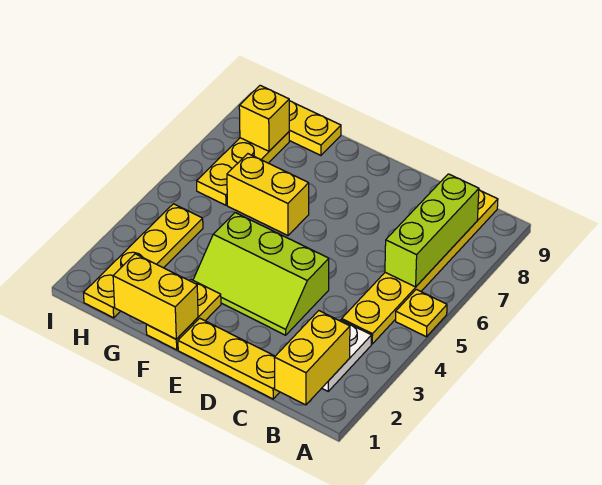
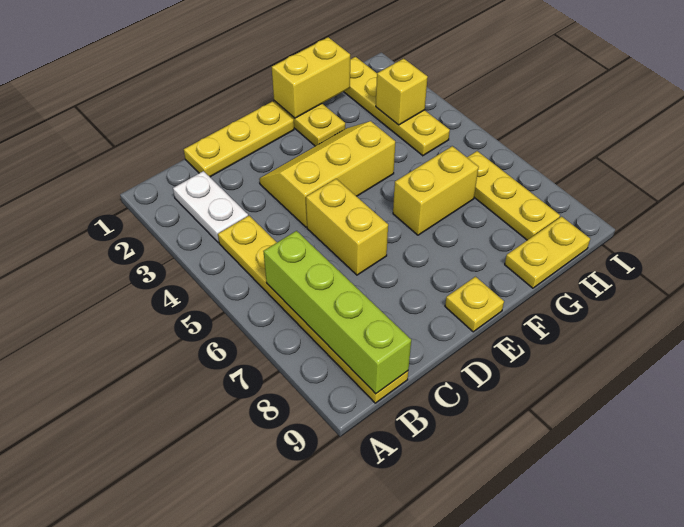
yellow plate A5 level 1 -> yellow plate E9 level 1
yellow brick B1:B2 level 2 -> yellow brick D5:D6 level 1
lime brick B6:B8 level 2 -> lime brick B6:B9 level 2
lime slope D3:F4 level 1 top 4 -> yellow slope D3:F4 level 1 top 4
yellow brick H8 level 2 -> yellow brick H3 level 2

